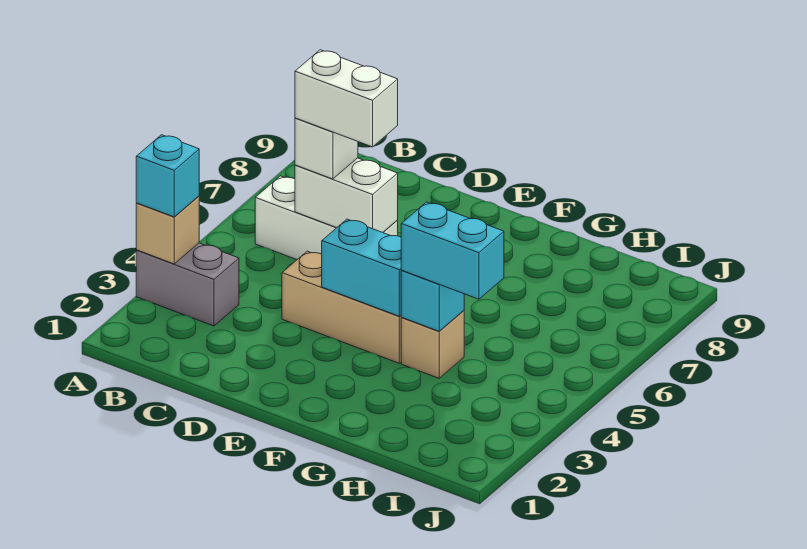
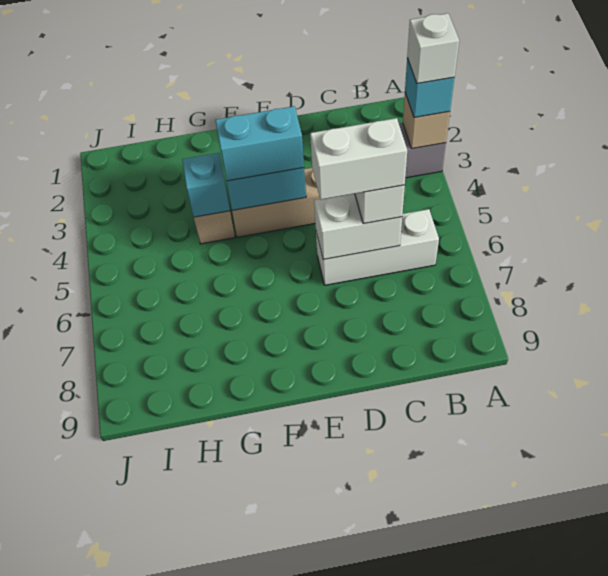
none -> white brick A3 level 4
cyan brick G4:H4 level 3 -> cyan brick E4:F4 level 3

